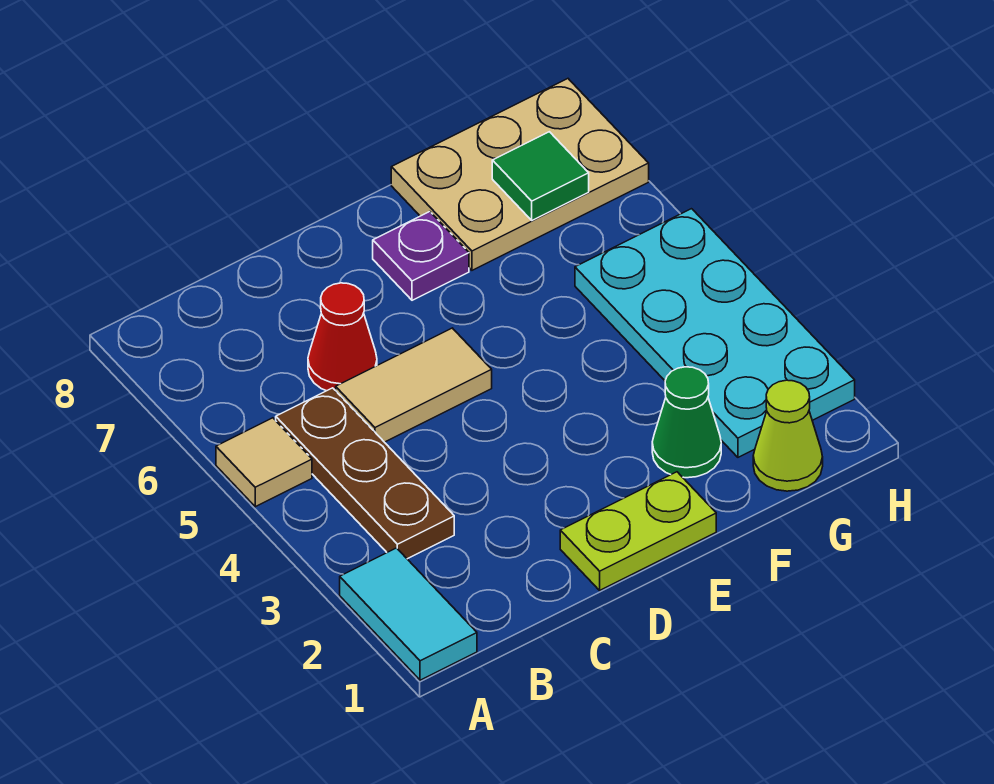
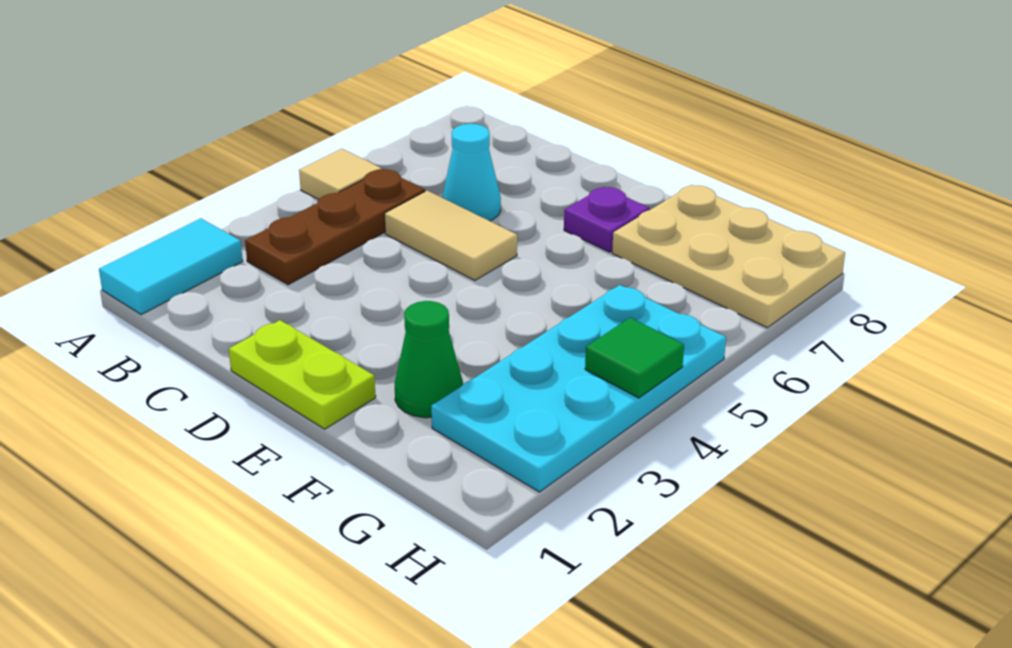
red cone C6 level 1 -> cyan cone C6 level 1
lime cone G1 level 1 -> none
green tile G7 level 2 -> green tile H4 level 2

